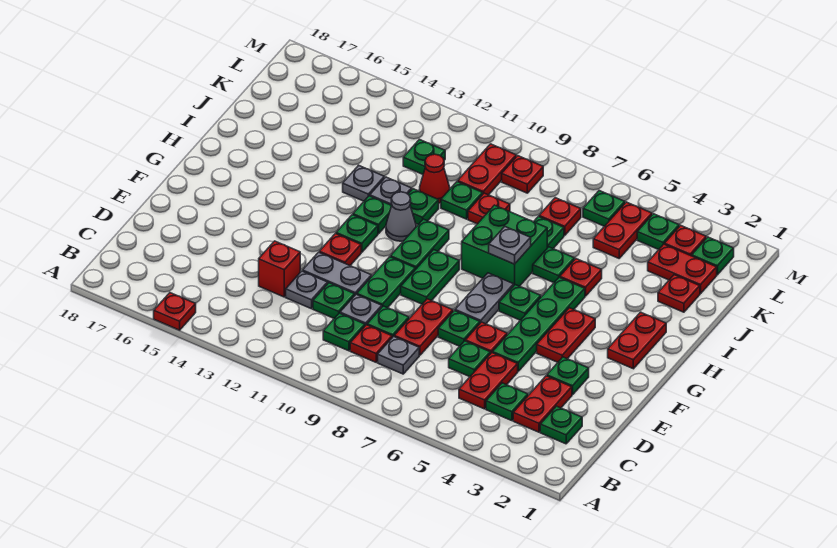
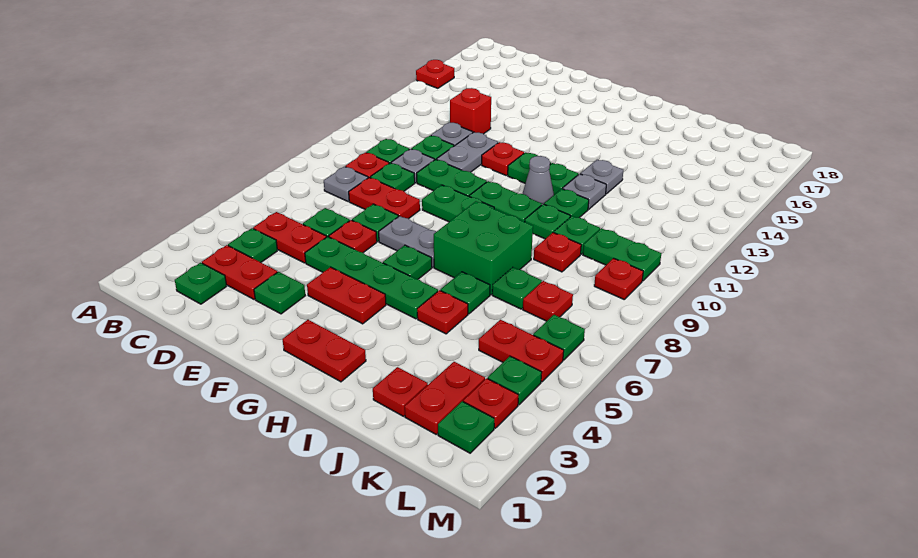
grey plate H7 level 2 -> none
red cone J11 level 1 -> none
red plate K10:L10 level 1 -> green plate K10:L10 level 1
green plate K12 level 1 -> green plate I10 level 1

